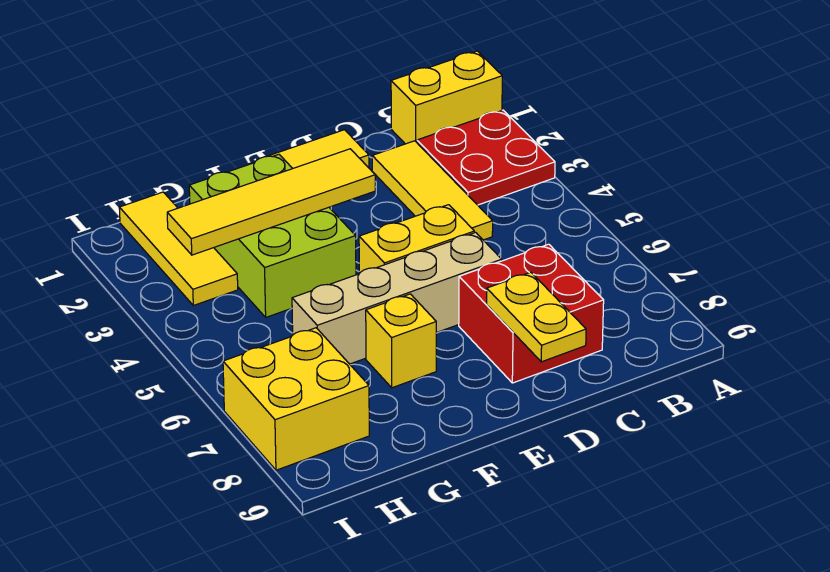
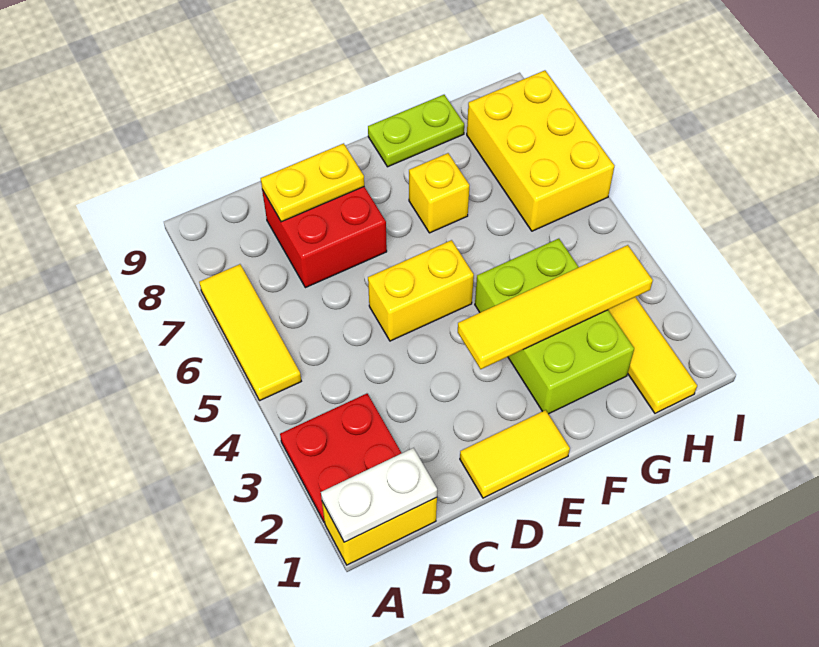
none -> white plate A1:B1 level 2
yellow tile C2:C4 level 1 -> yellow tile A5:A7 level 1
tan brick D6:G6 level 1 -> none
yellow plate D8:D9 level 2 -> yellow plate C8:D8 level 2
none -> lime plate F9:G9 level 1
yellow brick H7:I8 level 1 -> yellow brick H6:I8 level 1

